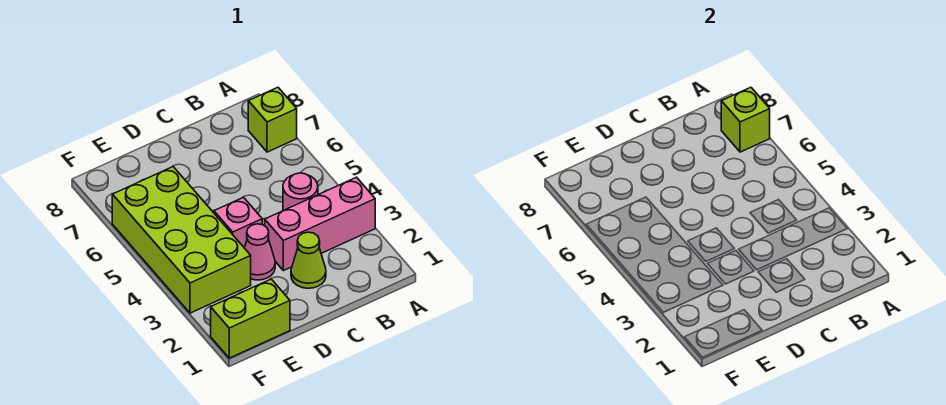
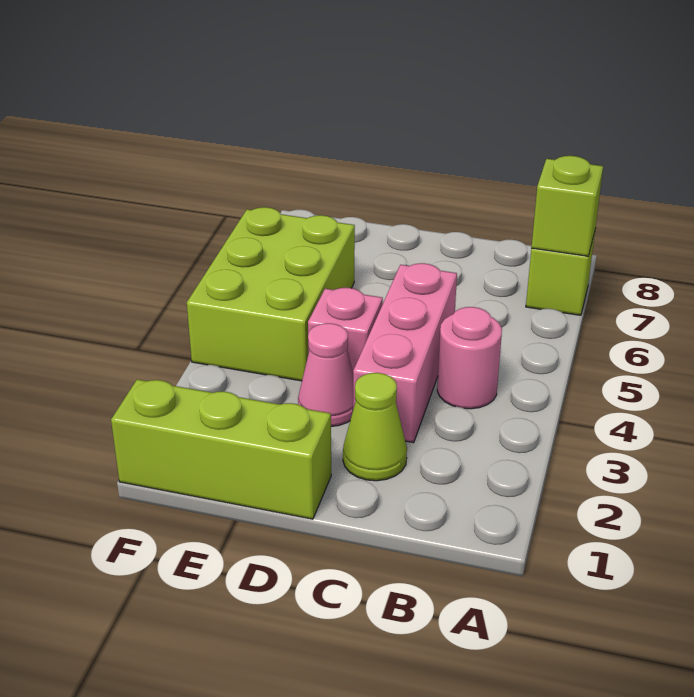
pink brick A3:C3 level 1 -> pink brick C3:C5 level 1
lime brick E1:F1 level 1 -> lime brick D1:F1 level 1
lime brick E3:F6 level 1 -> lime brick E4:F6 level 1

